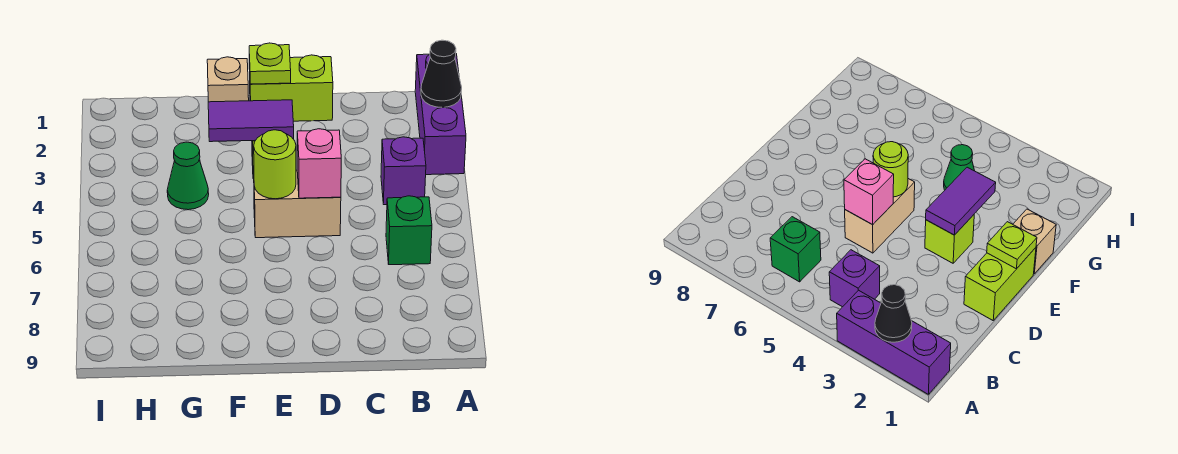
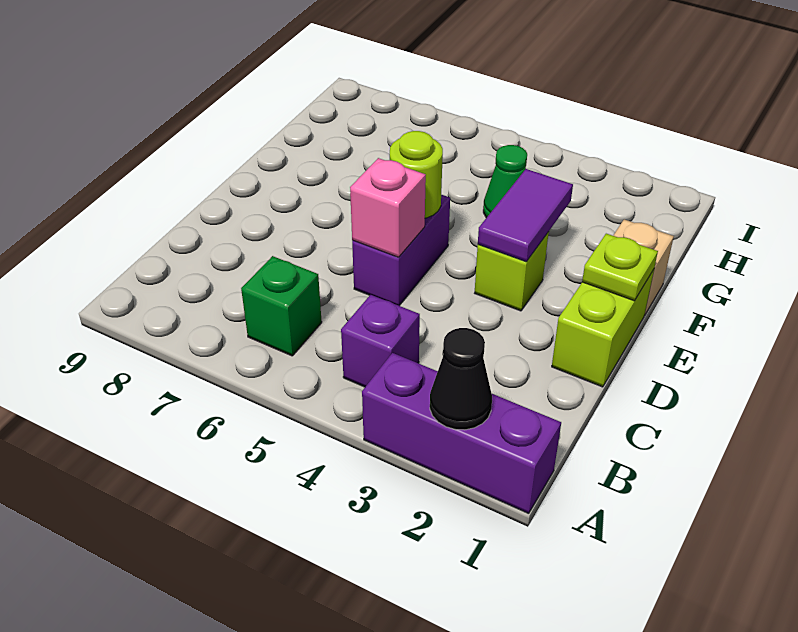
tan brick D5:E5 level 1 -> purple brick D5:E5 level 1

